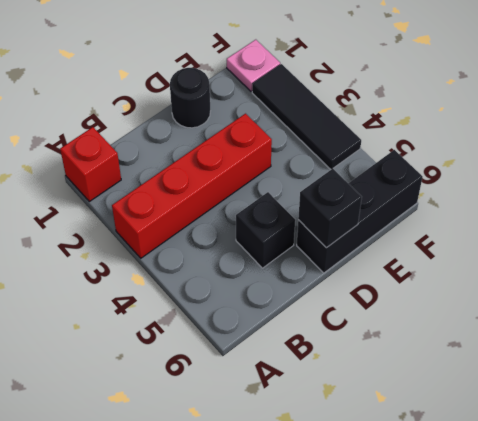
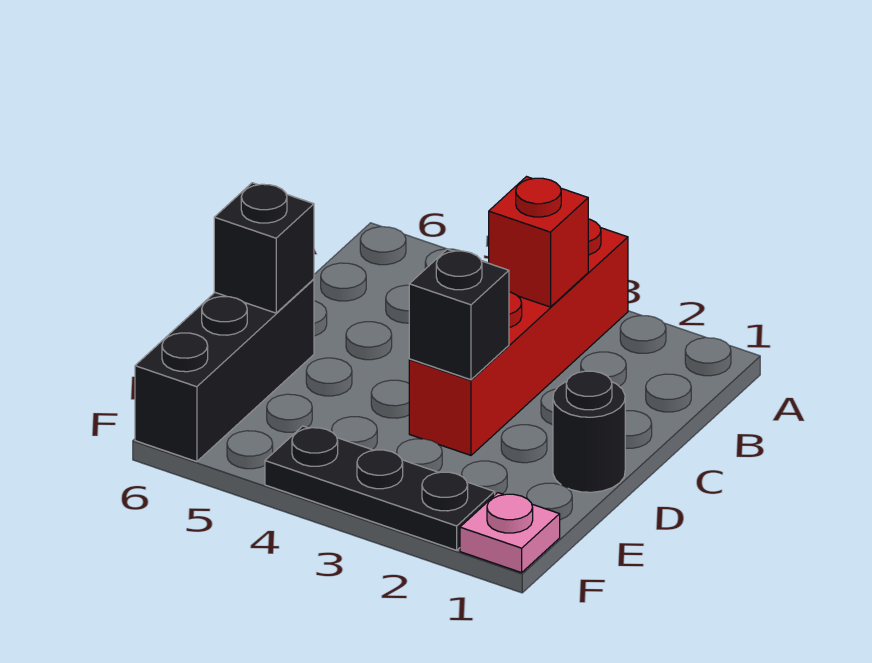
red brick A1 level 1 -> red brick B3 level 2
black brick C5 level 1 -> black brick D3 level 2
black tile F2:F4 level 1 -> black plate F2:F4 level 1

